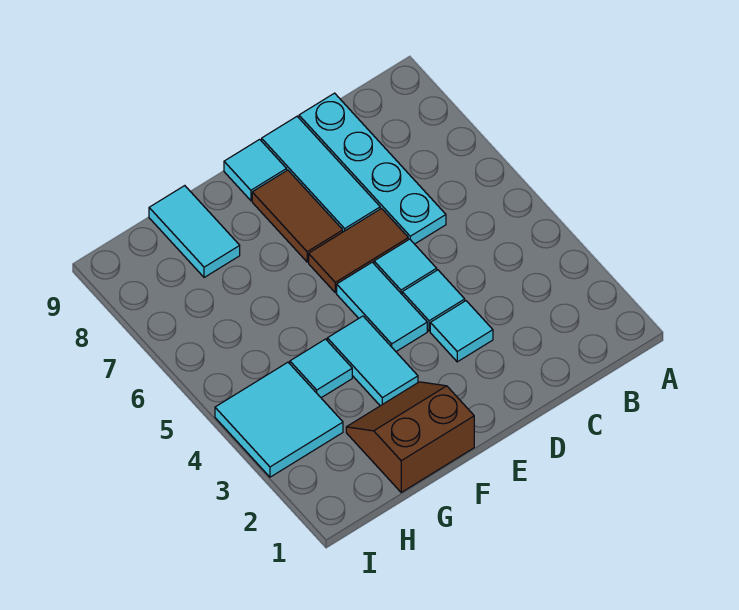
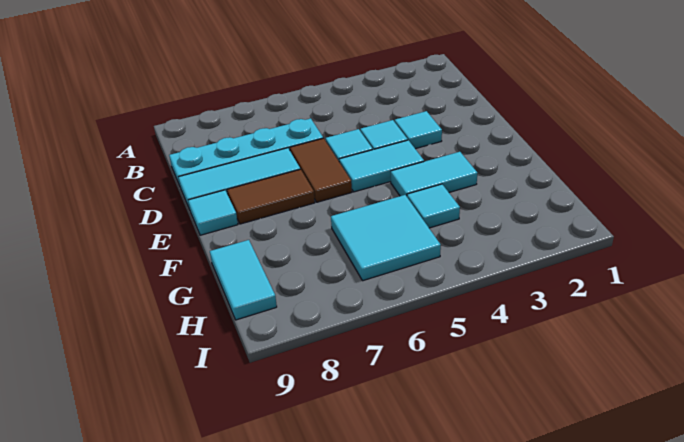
brown slope F1:G2 level 1 top 1 -> none
cyan tile G8:G9 level 1 -> cyan tile G9:H9 level 1
cyan tile H3:I4 level 1 -> cyan tile G5:H6 level 1

